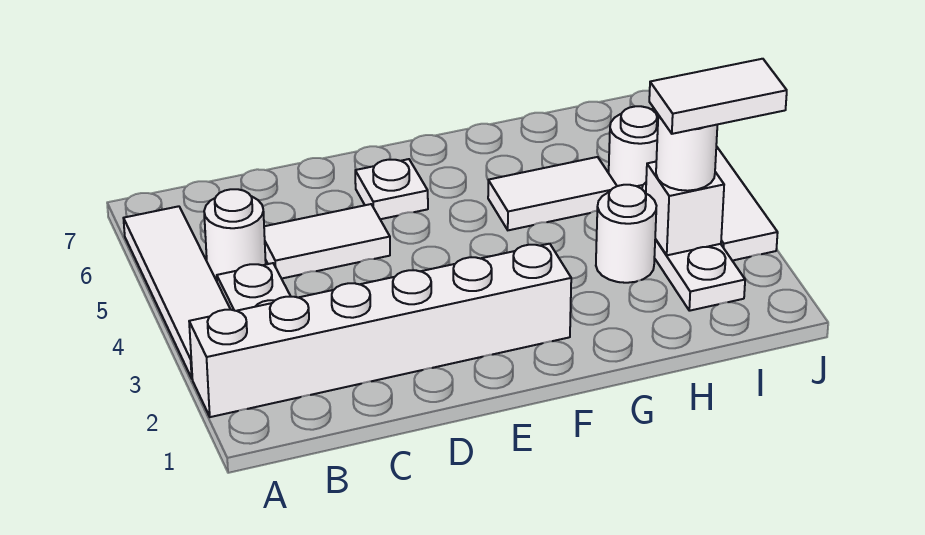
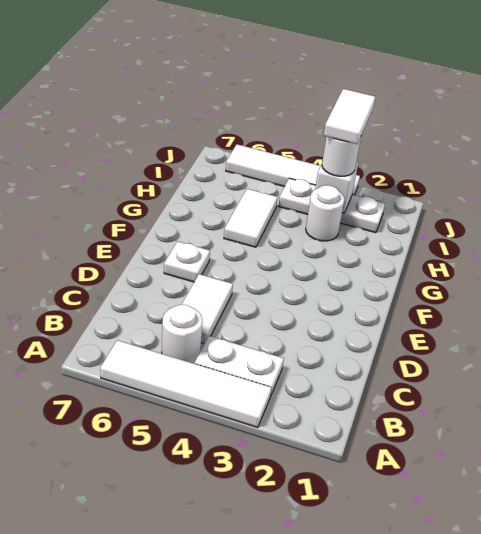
white brick A2:F2 level 1 -> none
white round brick I5 level 1 -> none

